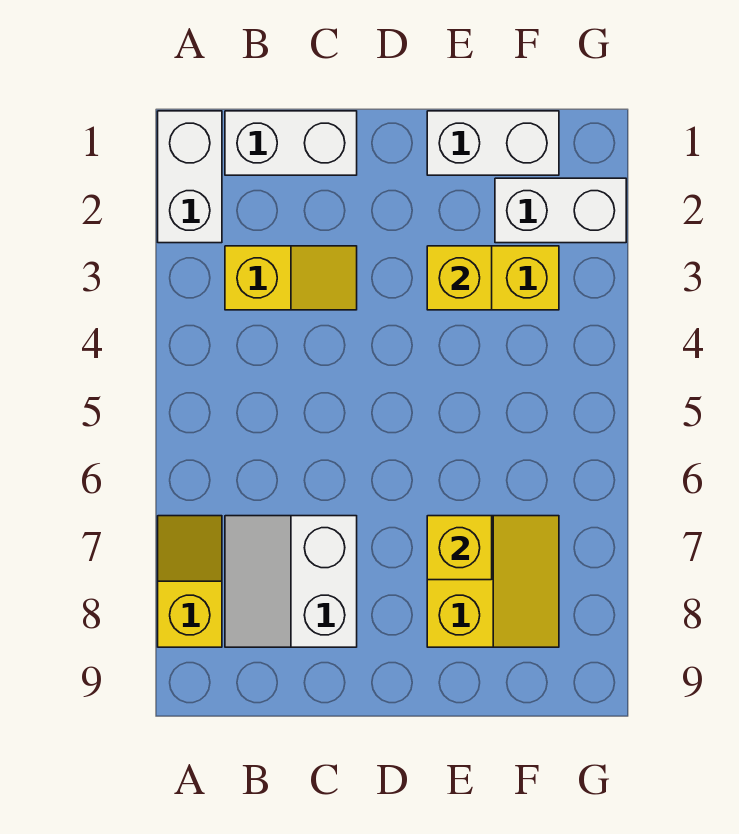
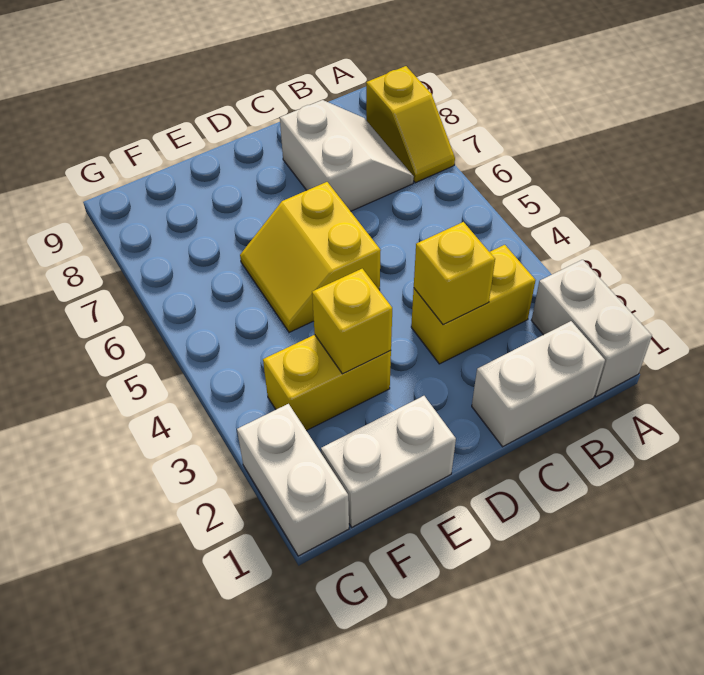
yellow slope B3:C3 level 1 top B -> yellow brick B3:C3 level 1
yellow slope E7:F8 level 1 top E -> yellow slope D5:E6 level 1 top D
yellow brick E7 level 2 -> yellow brick C3 level 2
white brick F2:G2 level 1 -> white brick G1:G2 level 1

